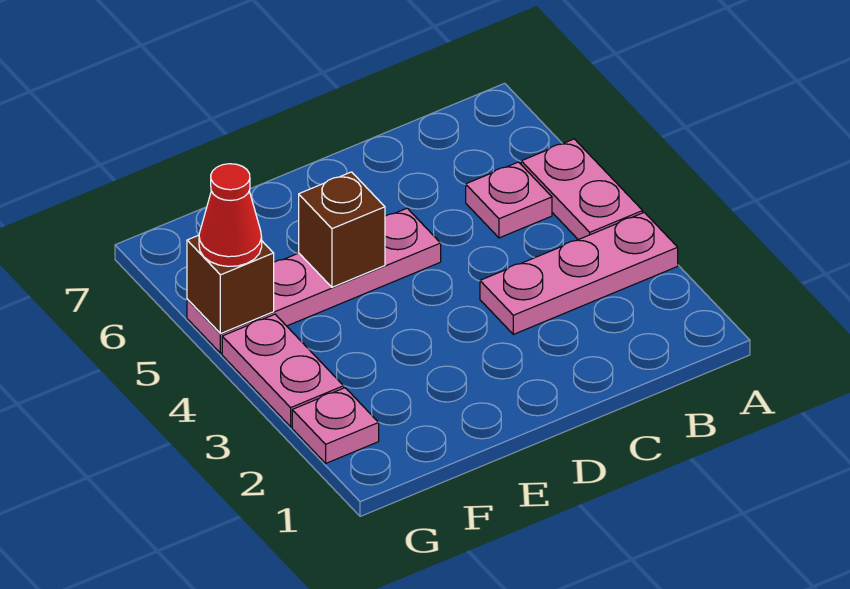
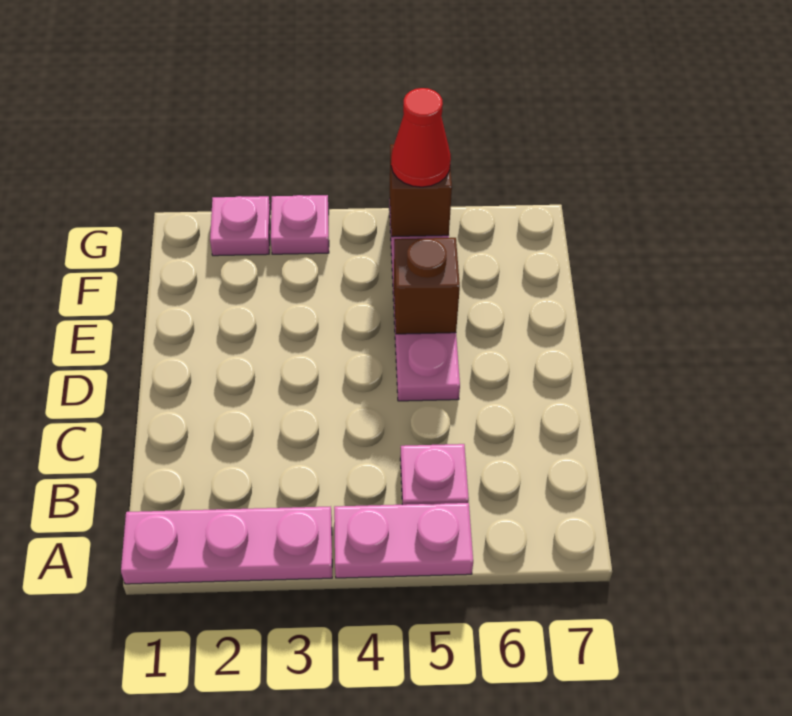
pink plate A3:C3 level 1 -> pink plate A1:A3 level 1
pink plate G3:G4 level 1 -> pink plate G3 level 1

